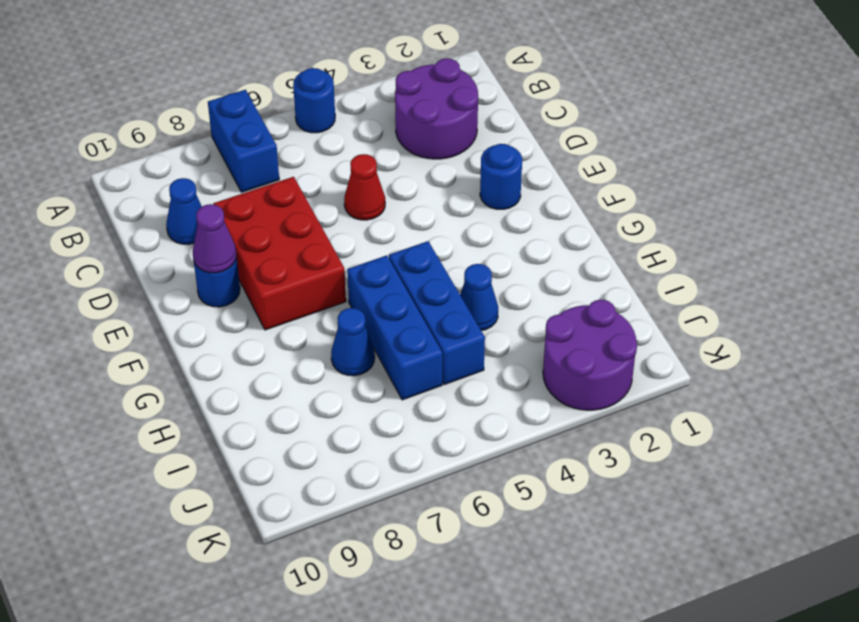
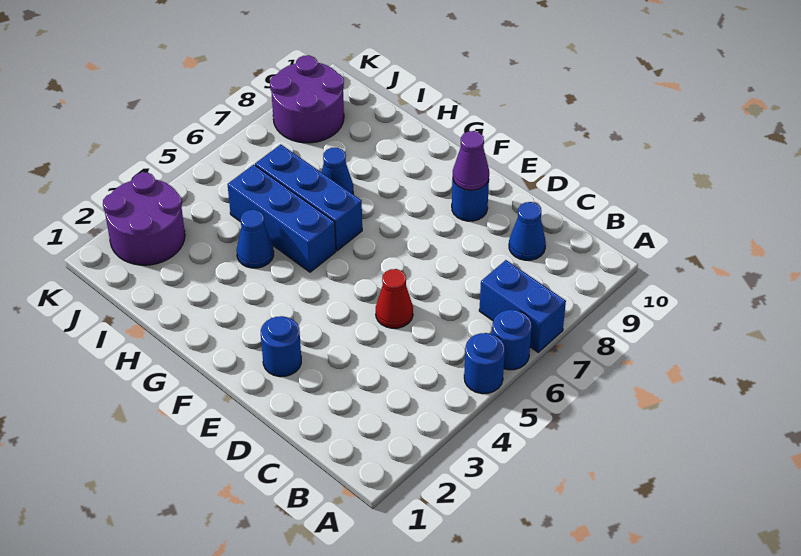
none -> blue round brick A6 level 1
purple round brick B2:C3 level 1 -> purple round brick J8:K9 level 1
red brick D7:F8 level 1 -> none

